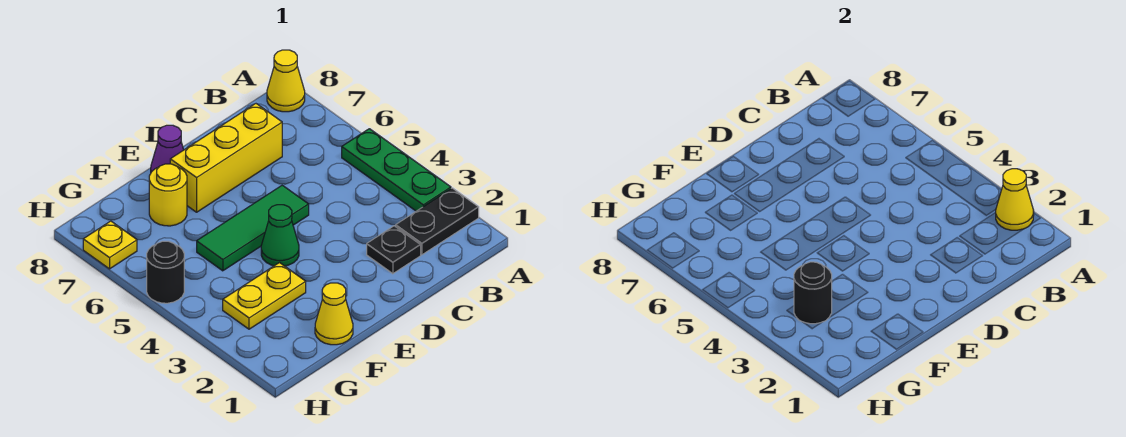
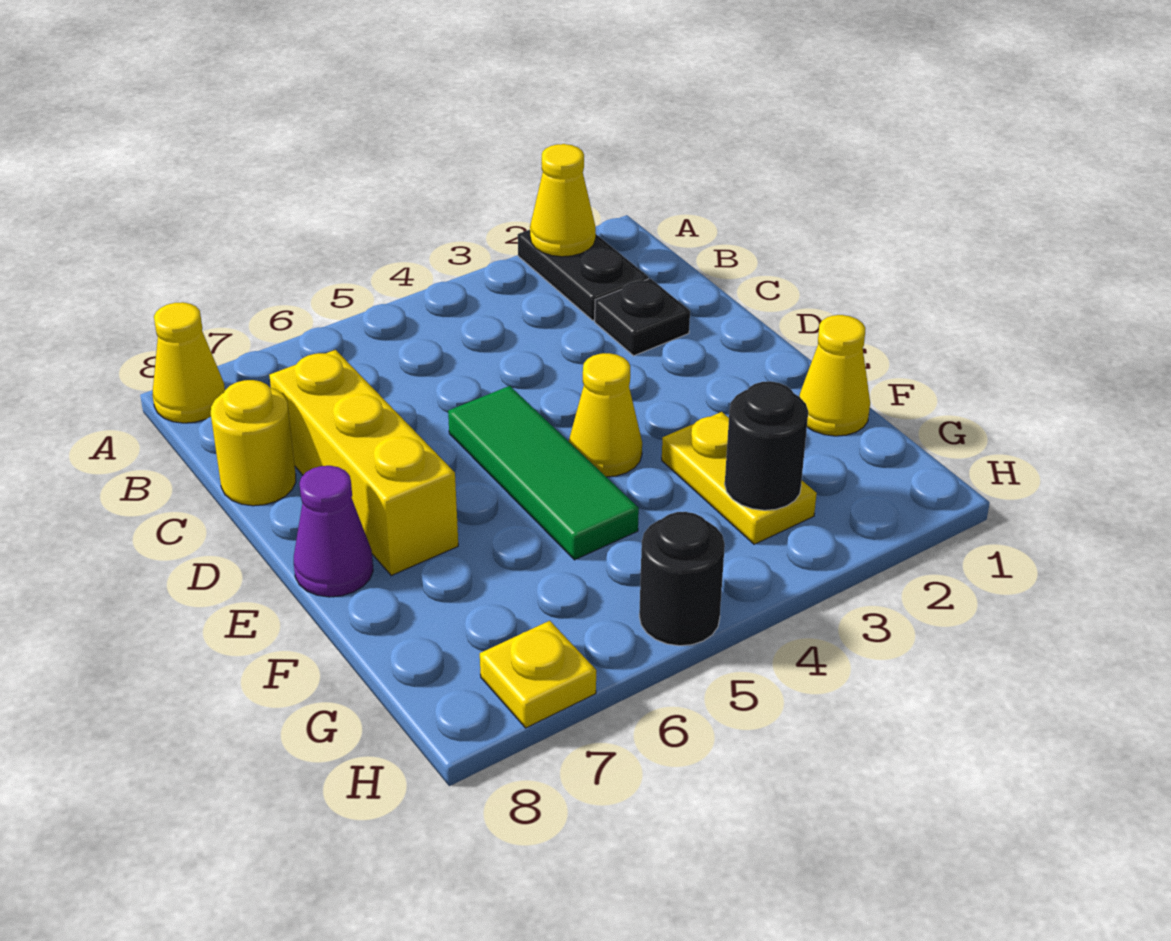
green plate A3:A5 level 1 -> none
green cone E4 level 1 -> yellow cone E4 level 1
yellow round brick F7 level 1 -> yellow round brick C8 level 1

